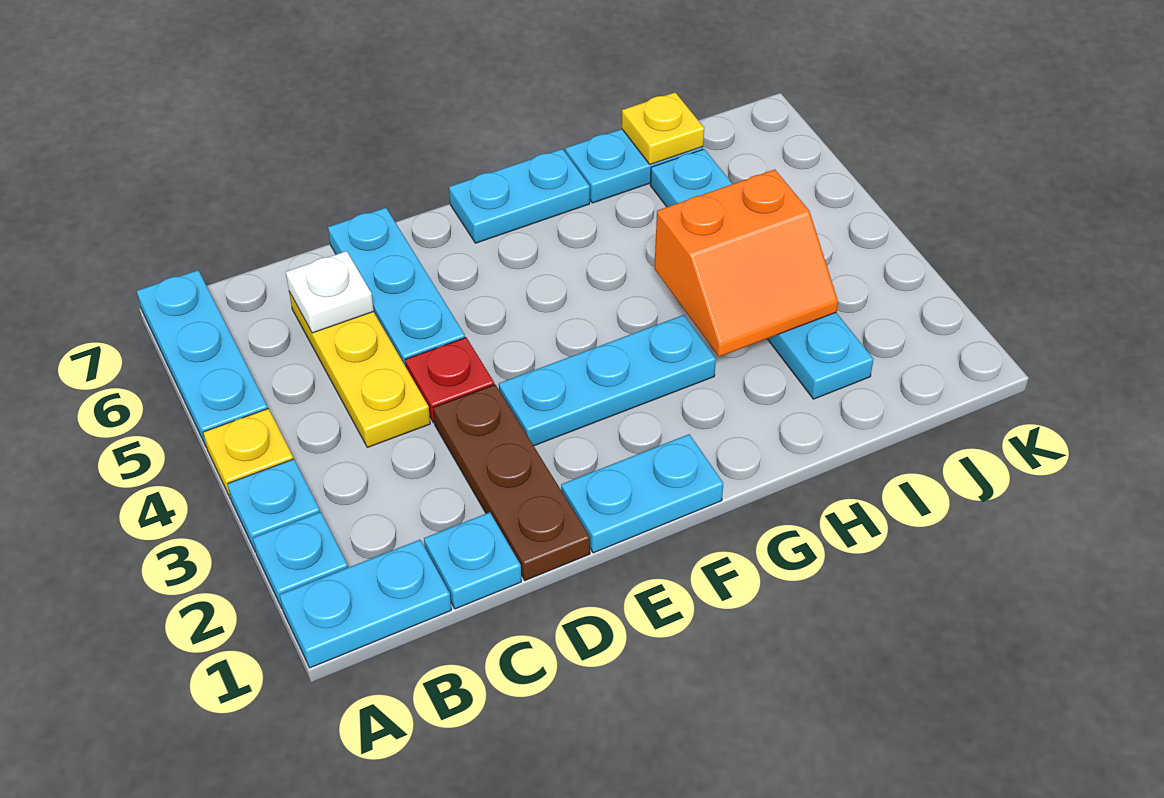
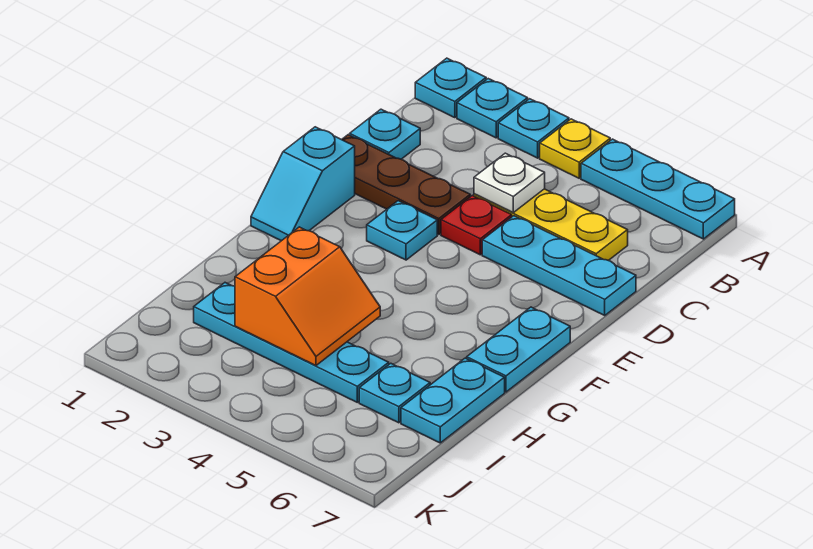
cyan plate A1:B1 level 1 -> cyan plate A1 level 1
white plate C6 level 2 -> white plate C4 level 2
cyan plate E1:F1 level 1 -> cyan slope E1:F1 level 1 top E
cyan plate E3:G3 level 1 -> cyan plate E3 level 1
orange slope H3:I4 level 2 top 4 -> orange slope H3:I4 level 2 top 3
yellow plate I7 level 2 -> none

